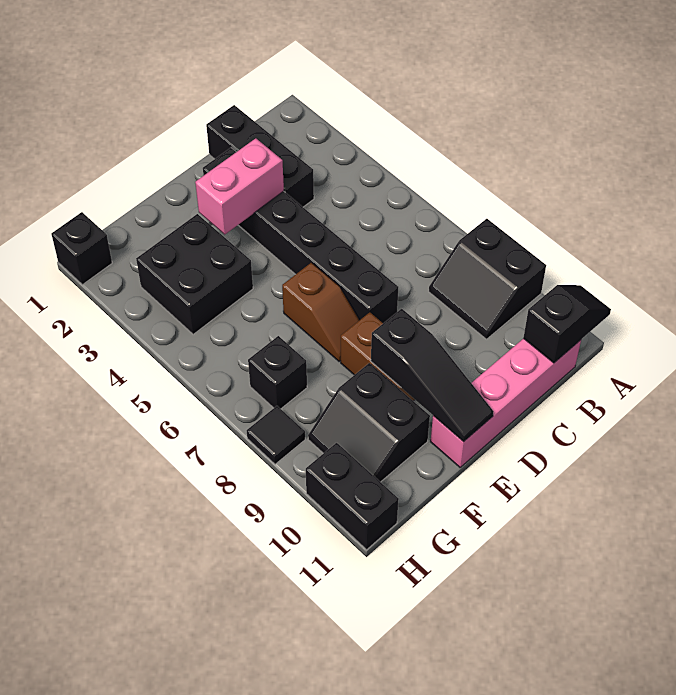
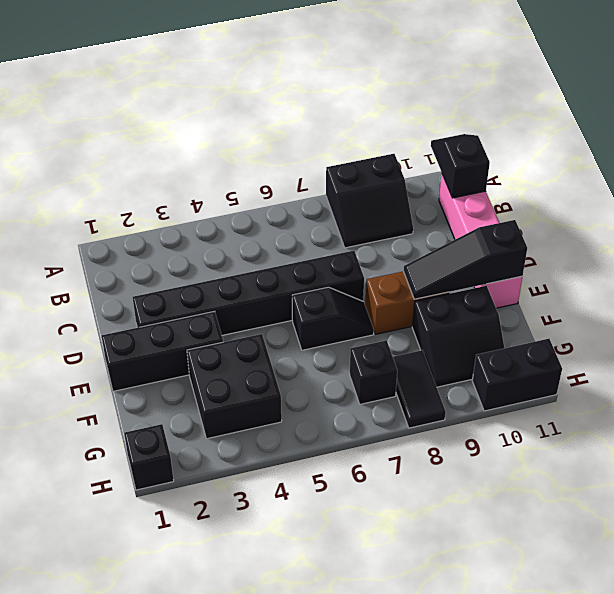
black brick C1:C3 level 1 -> black brick E1:E3 level 1
pink brick D3:E3 level 2 -> none
brown slope E6:E7 level 1 top 6 -> black slope E6:E7 level 1 top 6
black slope E9:E11 level 2 top 9 -> black slope E9:E11 level 2 top 11
black tile H8 level 1 -> black tile G8:H8 level 1

